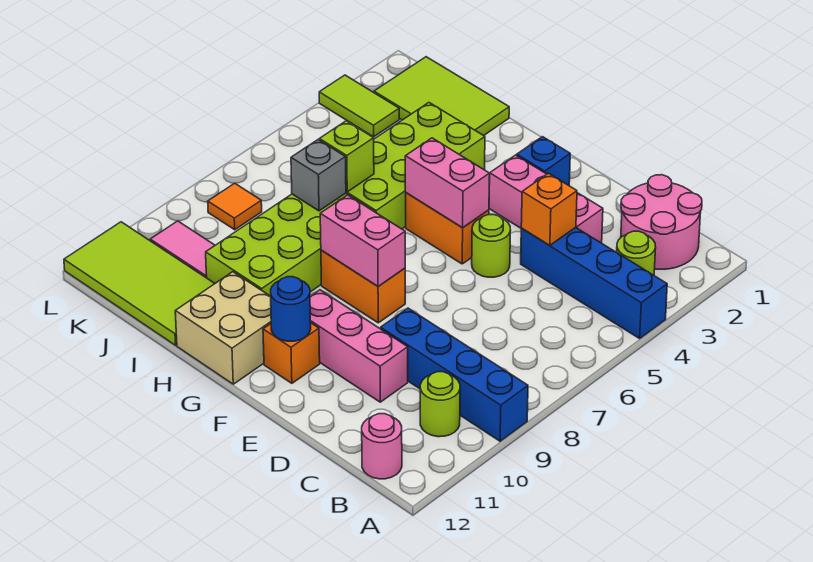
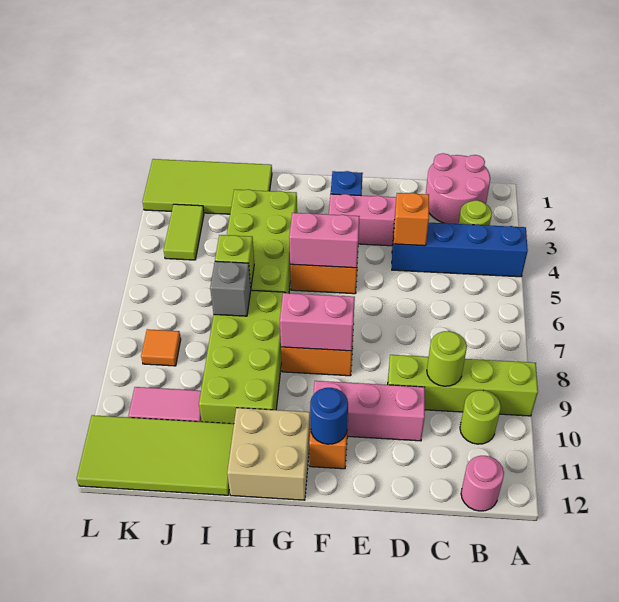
blue brick A9:D9 level 1 -> lime brick A9:D9 level 1
lime round brick E5 level 1 -> lime round brick C9 level 2
lime tile I1:K2 level 1 -> lime tile I1:L2 level 1
lime tile K3:L3 level 1 -> lime tile K3:K4 level 1

